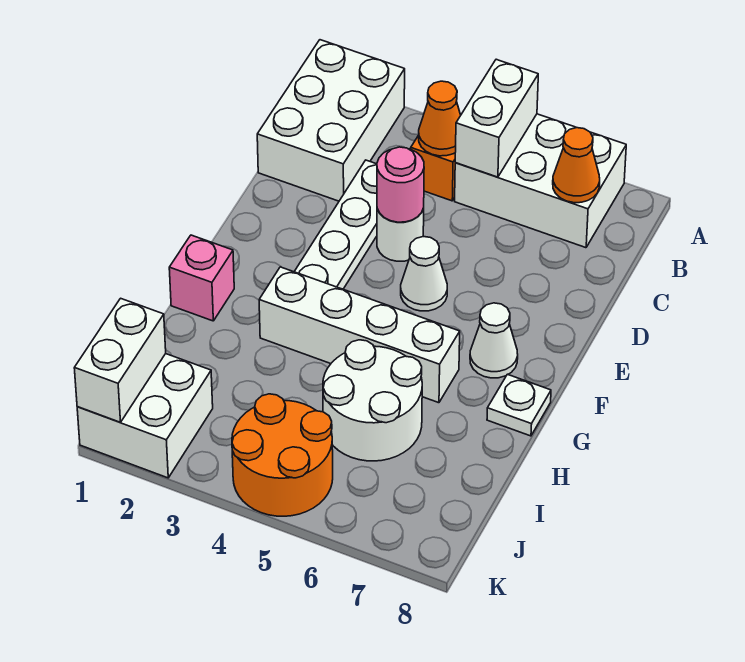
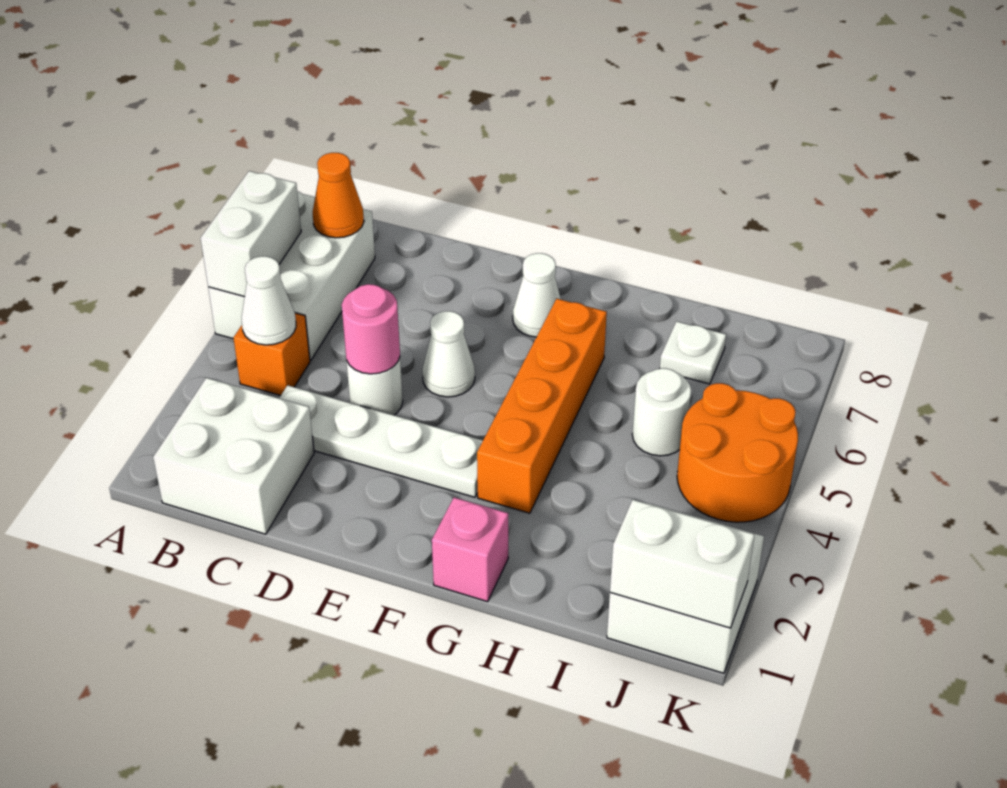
white brick A1:C2 level 1 -> white brick B1:C2 level 1
white brick A5:B5 level 2 -> white brick A5:A6 level 2
orange cone B4 level 2 -> white cone B4 level 2
white brick G3:G6 level 1 -> orange brick G3:G6 level 1
white plate G8 level 1 -> white plate I7 level 1
white round brick H5:I6 level 1 -> white round brick I5 level 1

